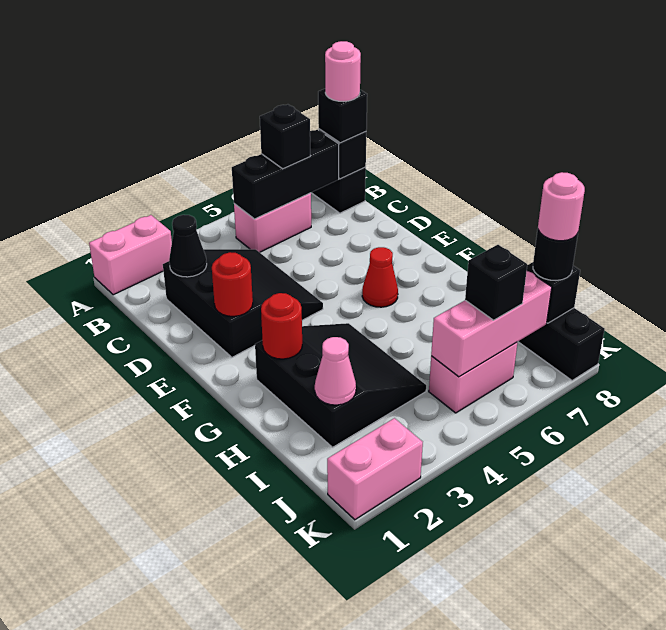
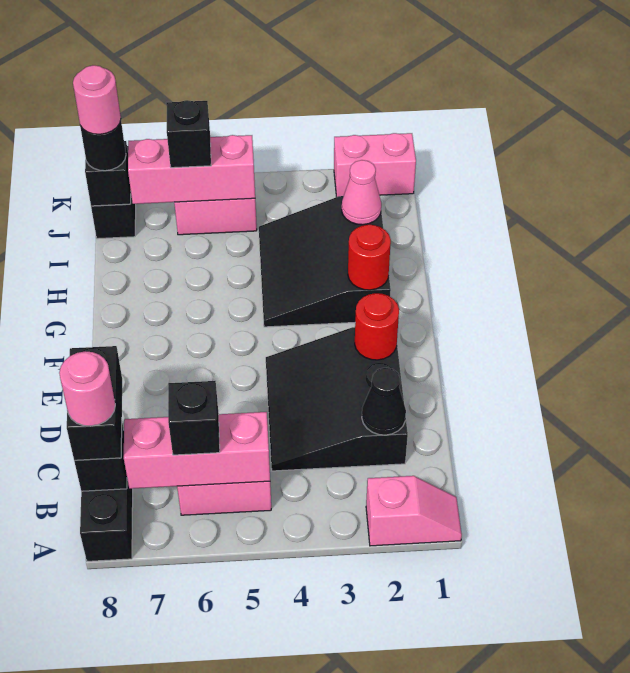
pink brick A1:A2 level 1 -> pink slope A1:A2 level 1 top 2
black brick B5:B7 level 2 -> pink brick B5:B7 level 2
black brick B8 level 3 -> black brick B8:C8 level 3
red cone F6 level 1 -> none

